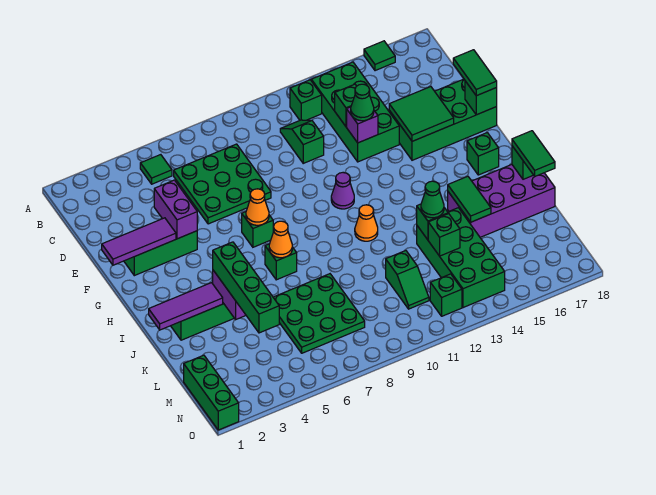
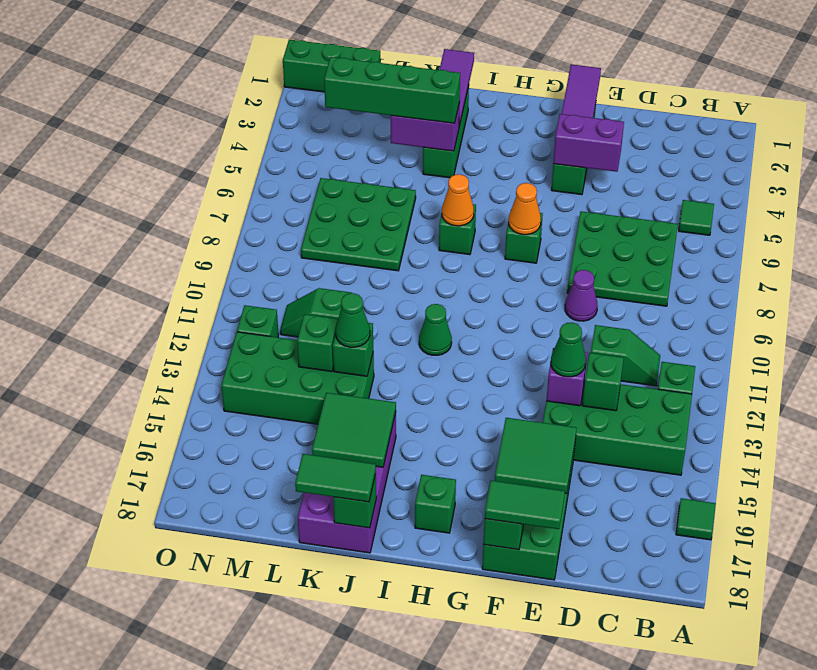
purple cone G11 level 1 -> purple cone E9 level 1
orange cone I11 level 1 -> green cone I11 level 1
green tile J15:K15 level 2 -> green tile J15:K16 level 2

